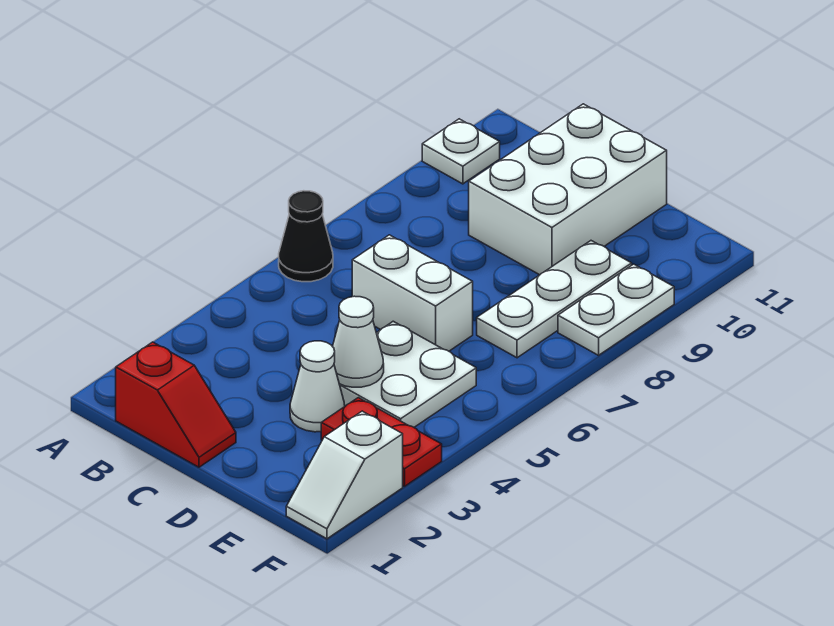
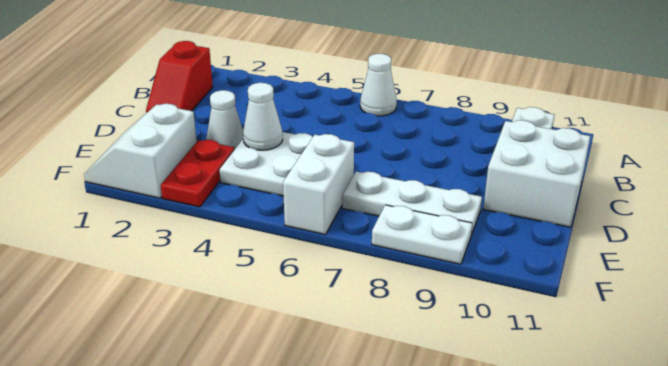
black cone A6 level 1 -> white cone A6 level 1
white brick C6:D6 level 1 -> white brick E6:F6 level 1
white brick C9:D11 level 1 -> white brick C10:D11 level 1
white slope F1:F2 level 1 top 2 -> white slope E1:F2 level 1 top 2

